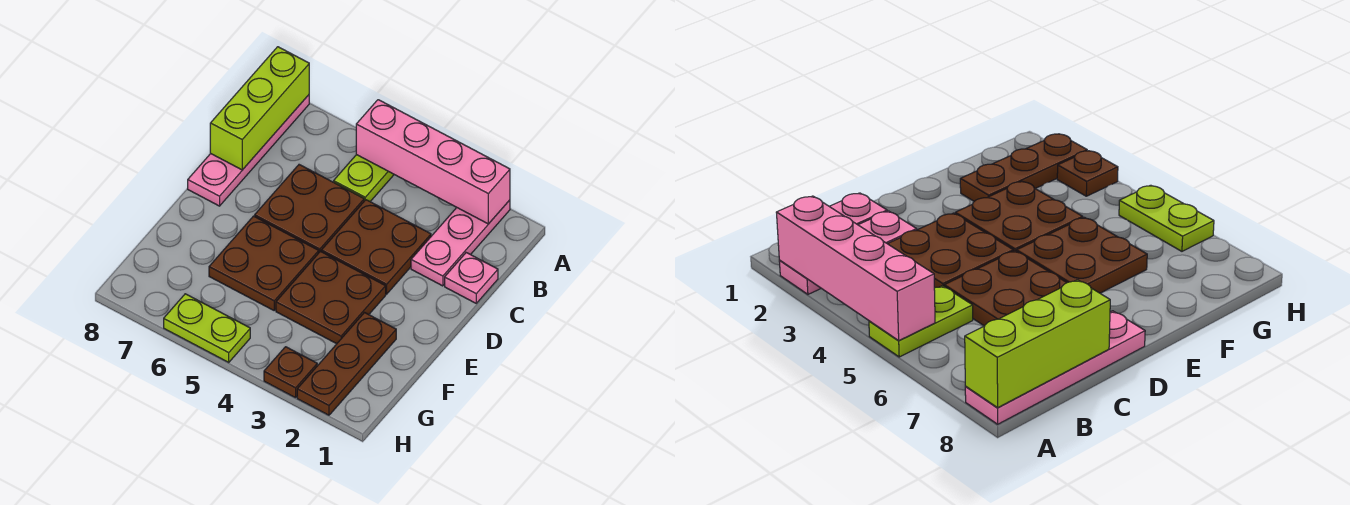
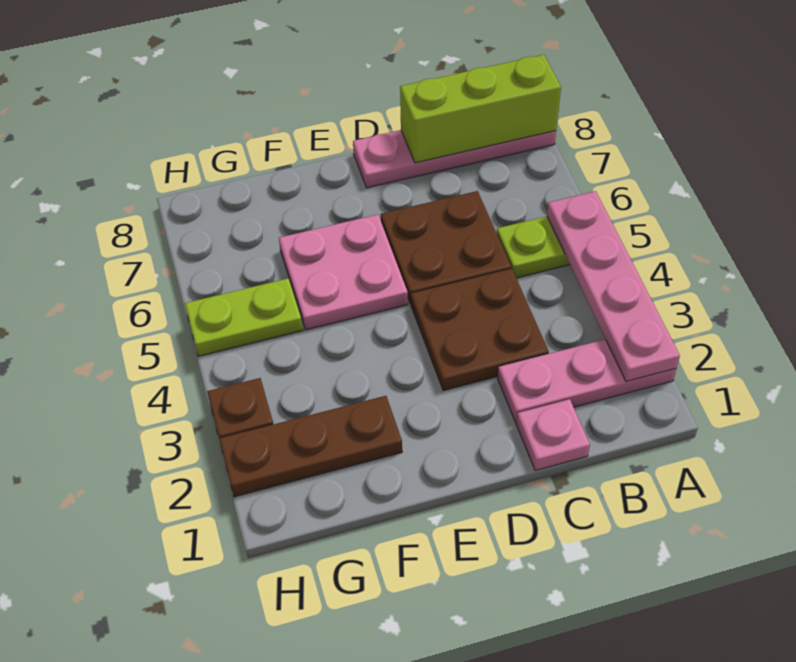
pink brick A2:A5 level 2 -> pink plate A2:A5 level 2
brown plate E3:F4 level 1 -> none
brown plate E5:F6 level 1 -> pink plate E5:F6 level 1
lime plate H5:H6 level 1 -> lime plate G5:H5 level 1

